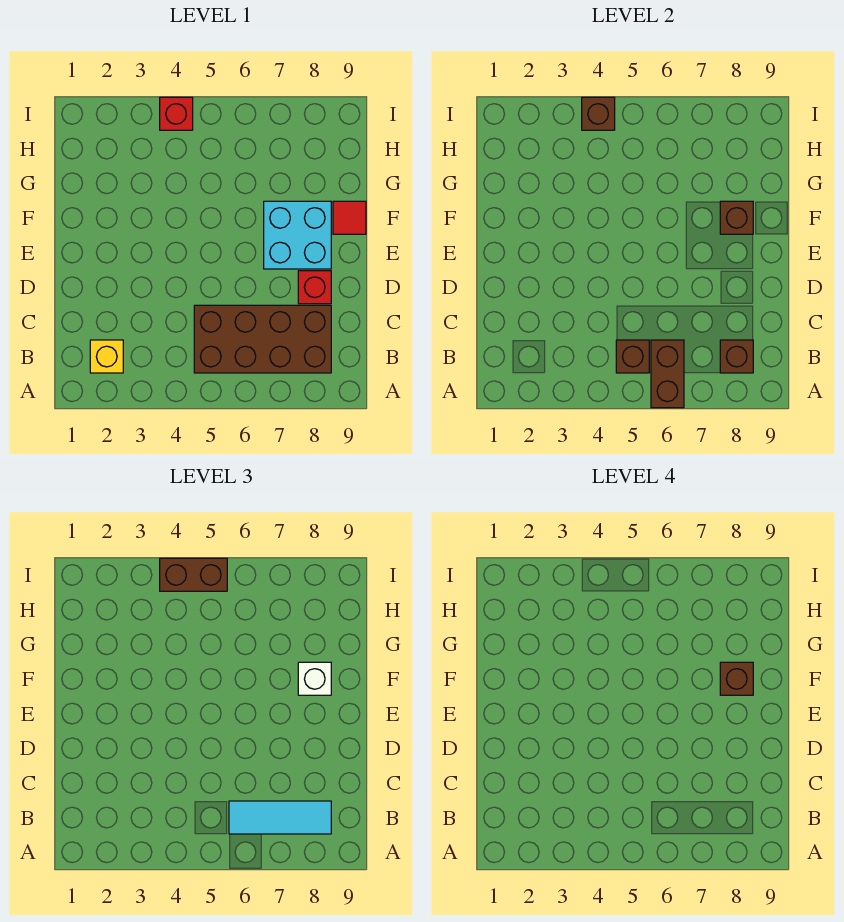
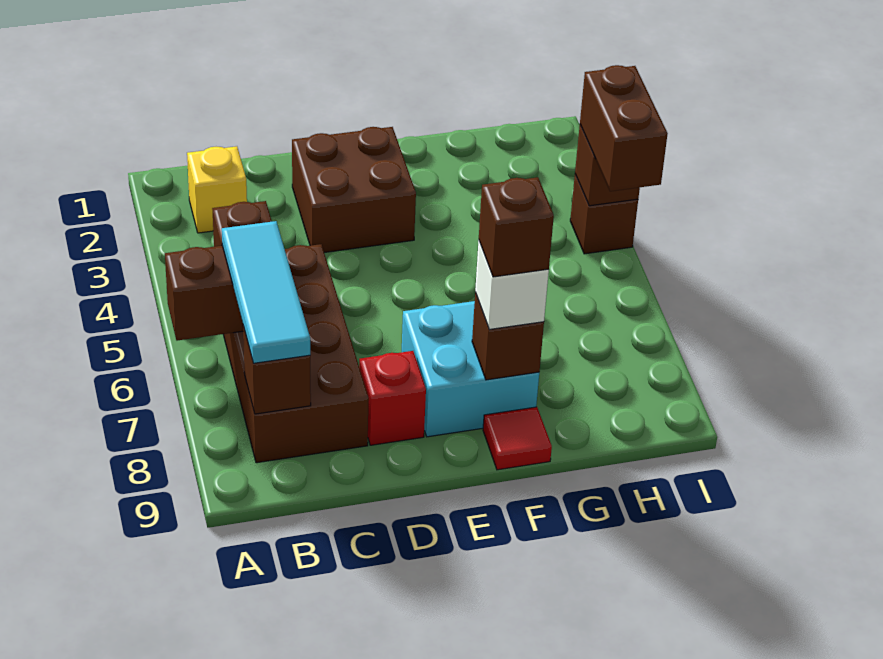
none -> brown brick D2:E3 level 1
red brick I4 level 1 -> brown brick I4 level 1

